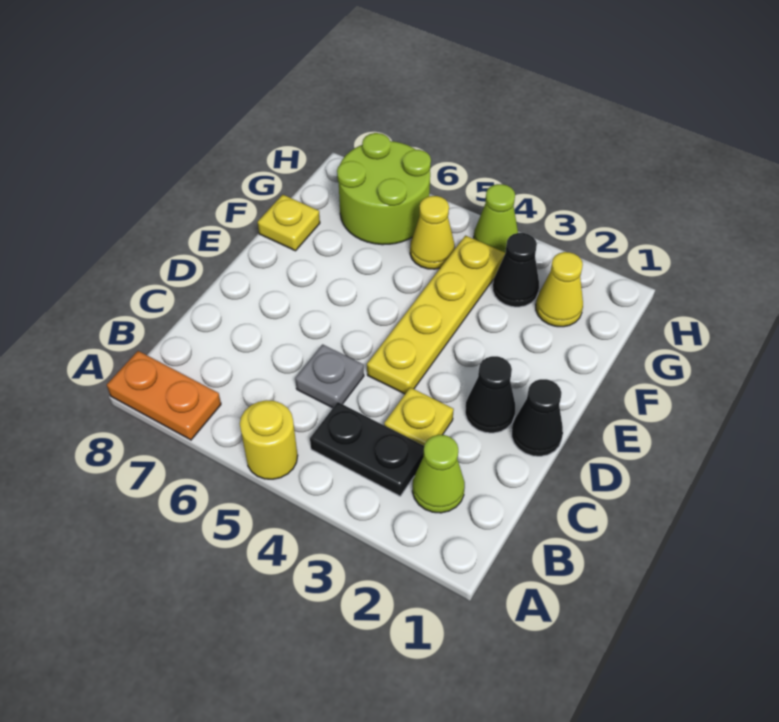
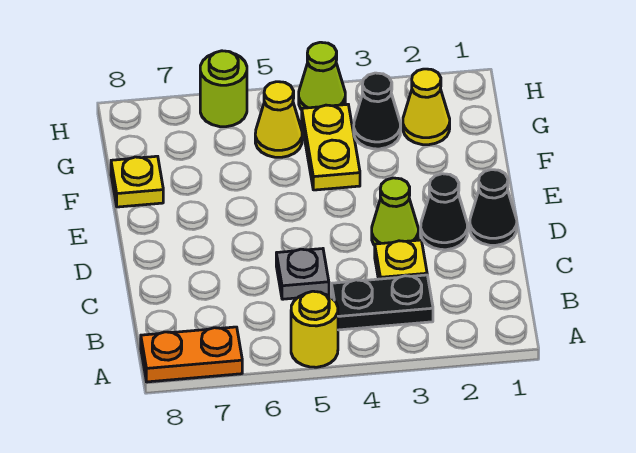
lime cone B2 level 1 -> lime cone D3 level 1
yellow plate D4:G4 level 1 -> yellow plate F4:G4 level 1
lime round brick G6:H7 level 1 -> lime round brick H6 level 1

